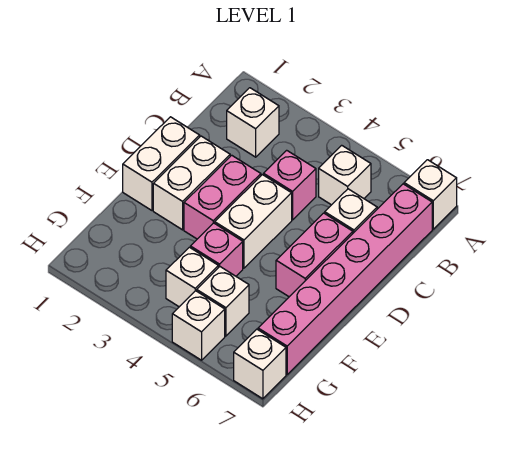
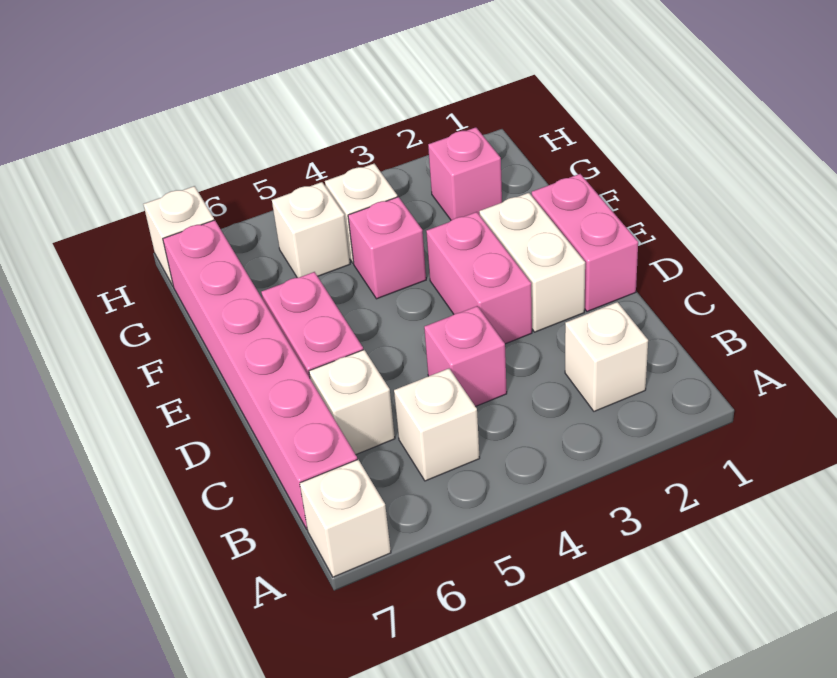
white brick D1:E1 level 1 -> pink brick D1:E1 level 1
white brick D4:E4 level 1 -> none
none -> pink brick G2 level 1
white brick H5 level 1 -> none

